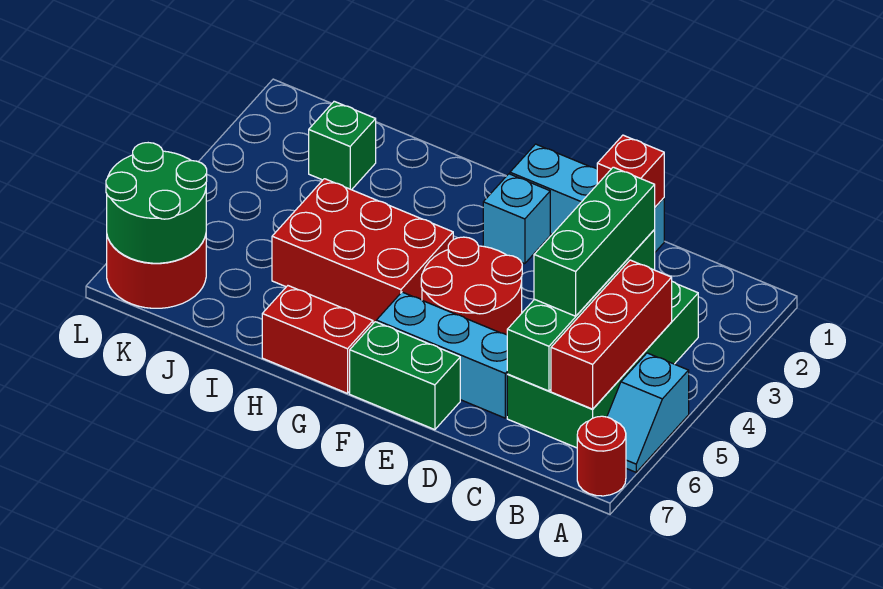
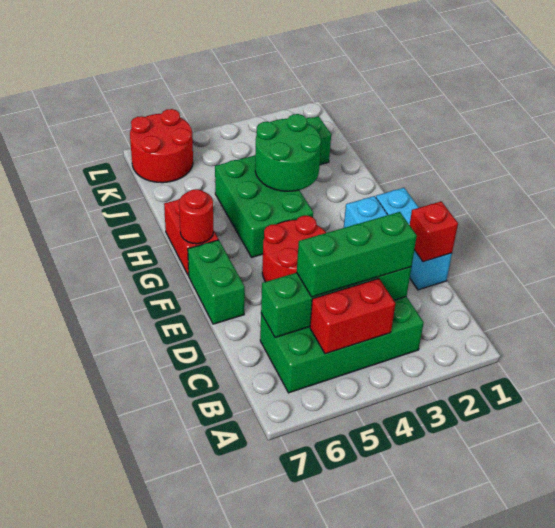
cyan slope A5:A6 level 1 top 5 -> none
red round brick A7 level 1 -> red round brick G7 level 2
red brick B4:B6 level 2 -> red brick B4:B5 level 2
cyan brick D6:F6 level 1 -> none
red brick G4:I5 level 1 -> green brick G4:I5 level 1
green round brick K6:L7 level 2 -> green round brick H3:I4 level 2

